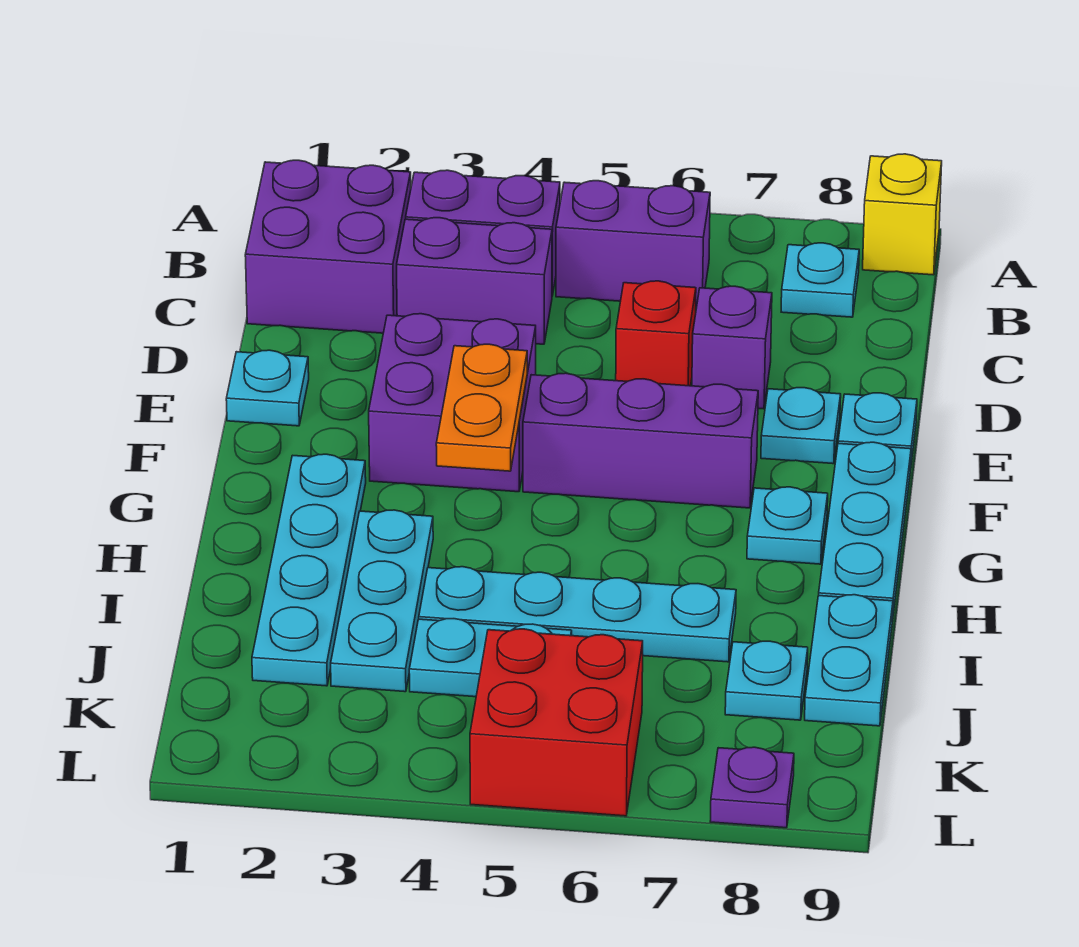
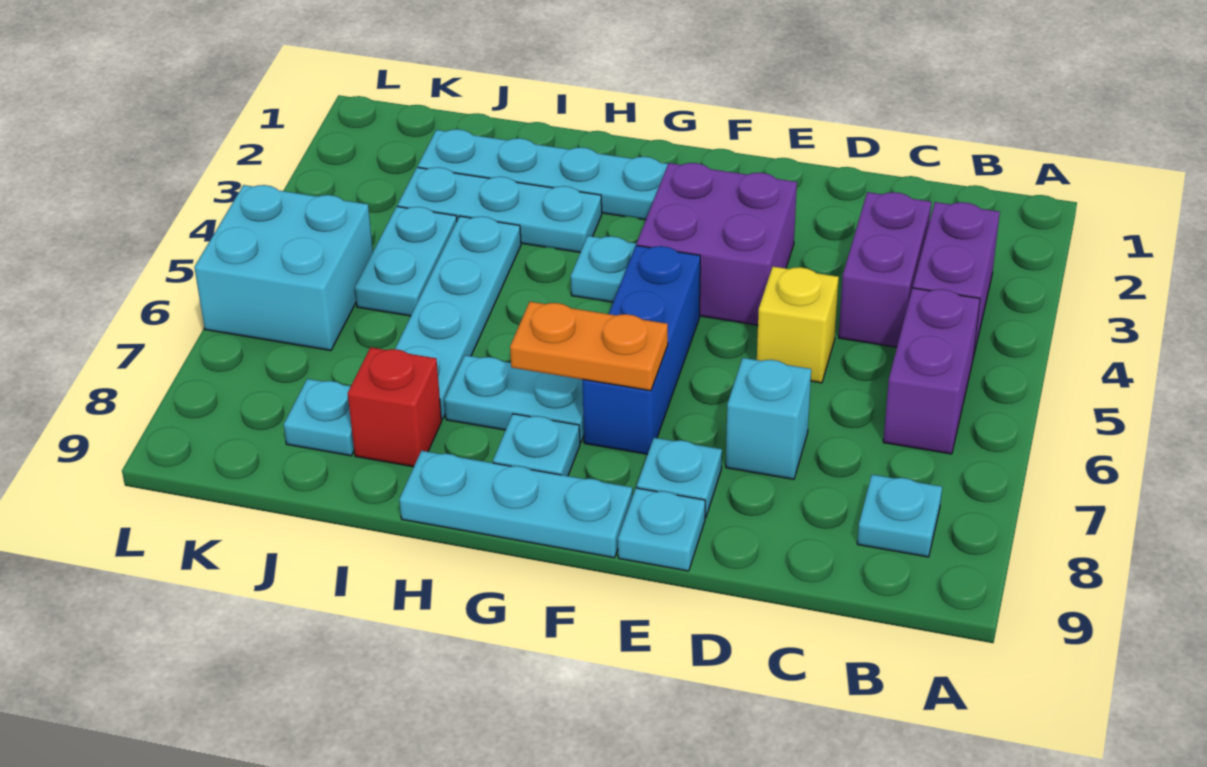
yellow brick A9 level 1 -> yellow brick D5 level 1
purple brick B1:C2 level 1 -> none
red brick D6 level 1 -> red brick I8 level 1
purple brick D7 level 1 -> cyan brick D7 level 1
cyan plate E1 level 1 -> cyan plate G4 level 1
orange plate F4:G4 level 2 -> orange plate F7:G7 level 2
purple brick F5:F7 level 1 -> blue brick F5:F7 level 1
cyan plate I9:J9 level 1 -> cyan plate G7:H7 level 1
red brick K5:L6 level 1 -> cyan brick K5:L6 level 1
purple plate L8 level 1 -> none

